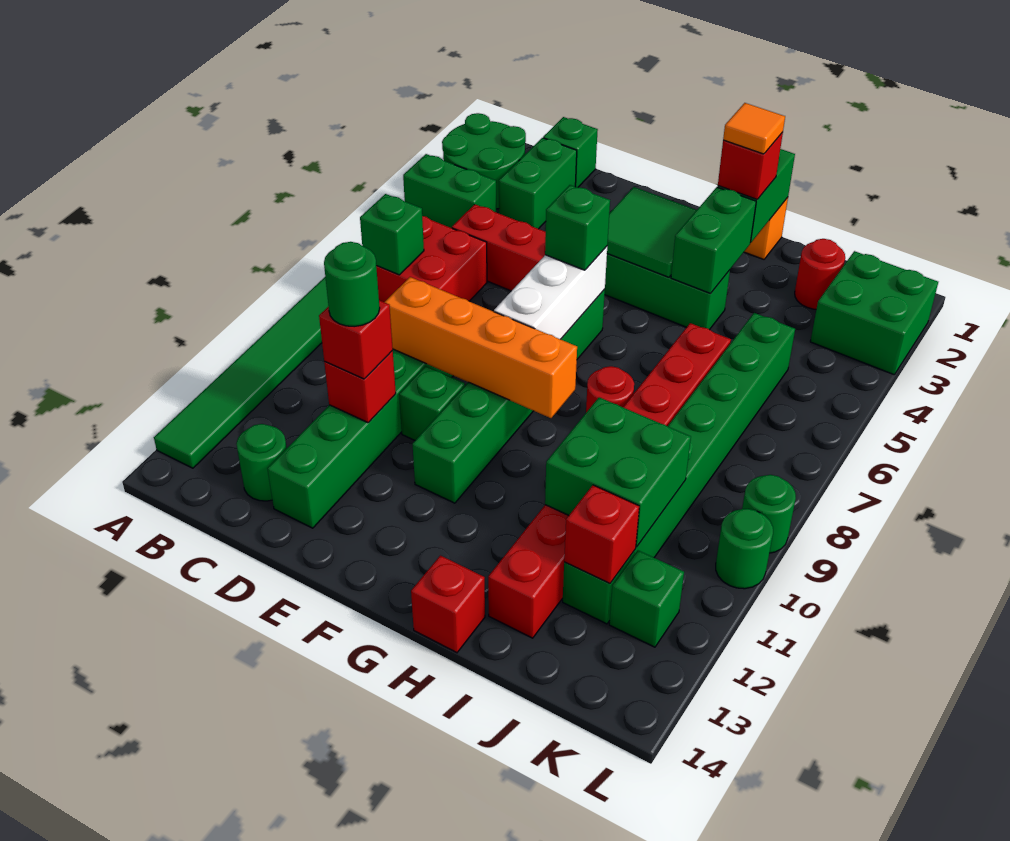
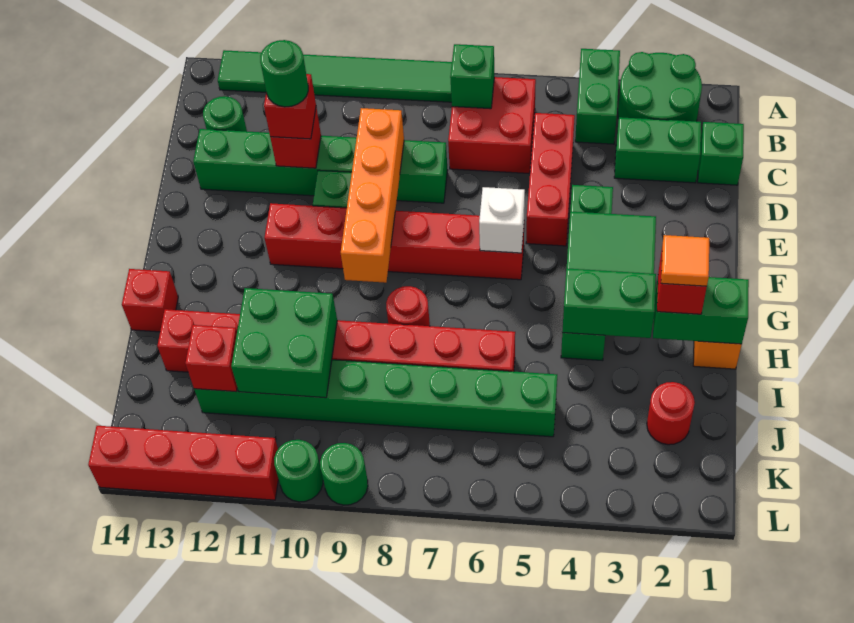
green brick F6:F11 level 1 -> red brick F6:F11 level 1
white brick F6:F8 level 2 -> white brick F6 level 2
green brick F6 level 3 -> none
green brick K2:L3 level 1 -> none
green brick K12 level 1 -> none
none -> red brick L11:L14 level 1

